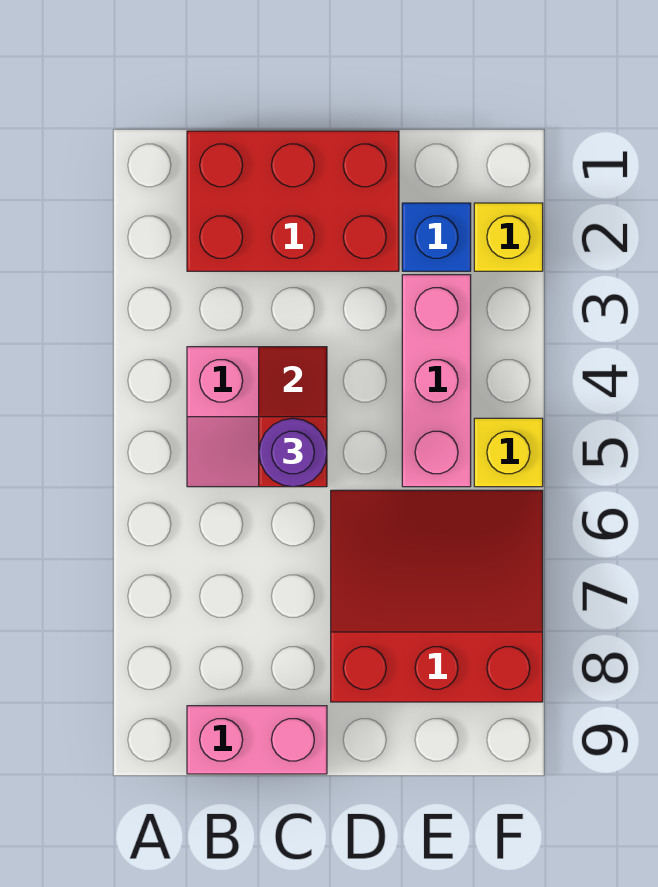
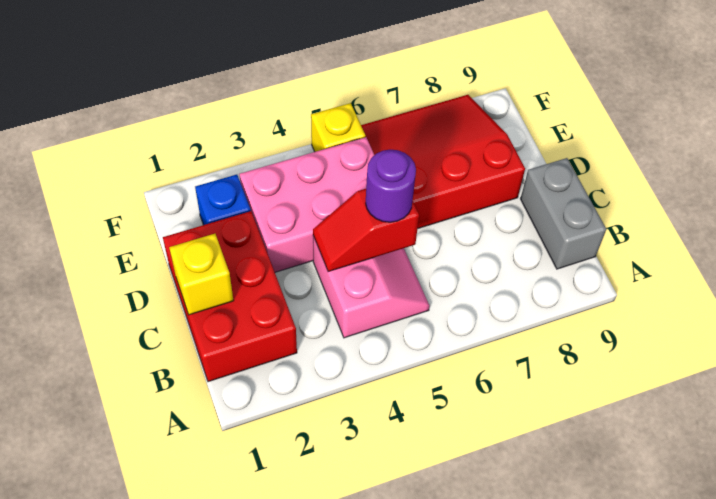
pink brick B9:C9 level 1 -> grey brick B9:C9 level 1
red slope D6:F8 level 1 top 8 -> red slope D6:F8 level 1 top D
pink brick E3:E5 level 1 -> pink brick D3:E5 level 1
yellow brick F2 level 1 -> yellow brick C1 level 2

